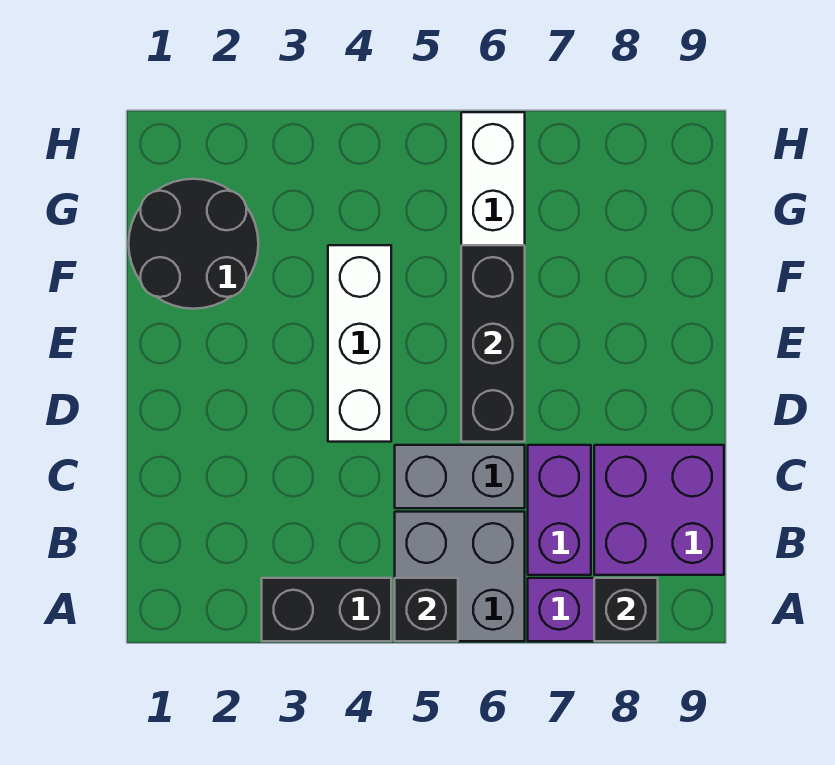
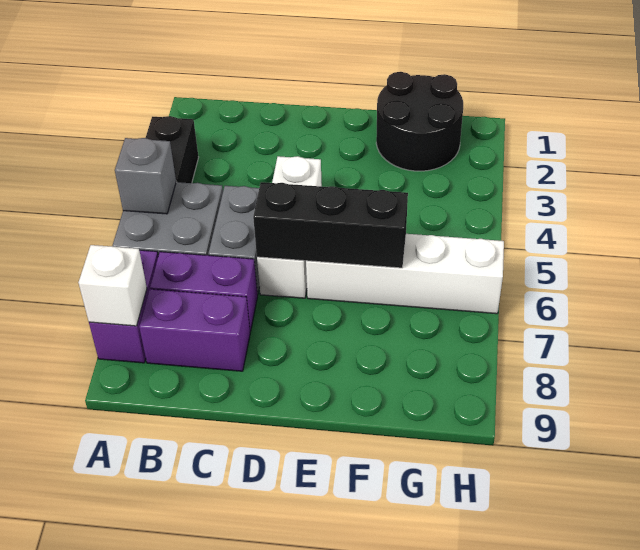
black brick A5 level 2 -> grey brick A5 level 2
black brick A8 level 2 -> white brick A8 level 2
purple brick B8:C9 level 1 -> purple brick B8:C8 level 1
white brick D4:F4 level 1 -> white brick D4:D6 level 1

